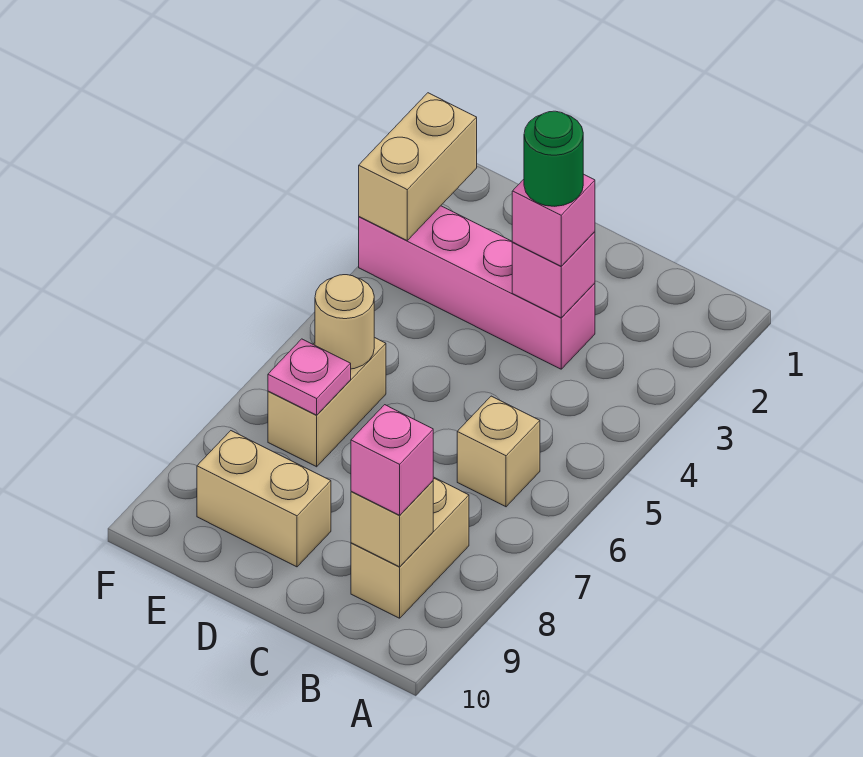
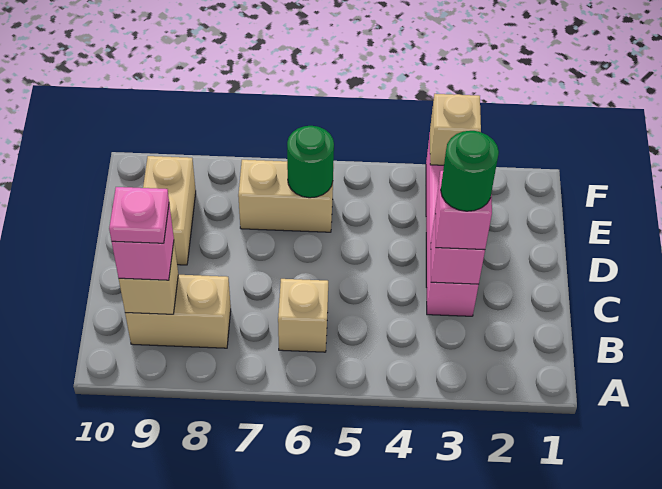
tan round brick E6 level 2 -> green round brick E6 level 2
pink plate E7 level 2 -> pink plate B9 level 4
tan brick F2:F3 level 2 -> tan brick F3 level 2

